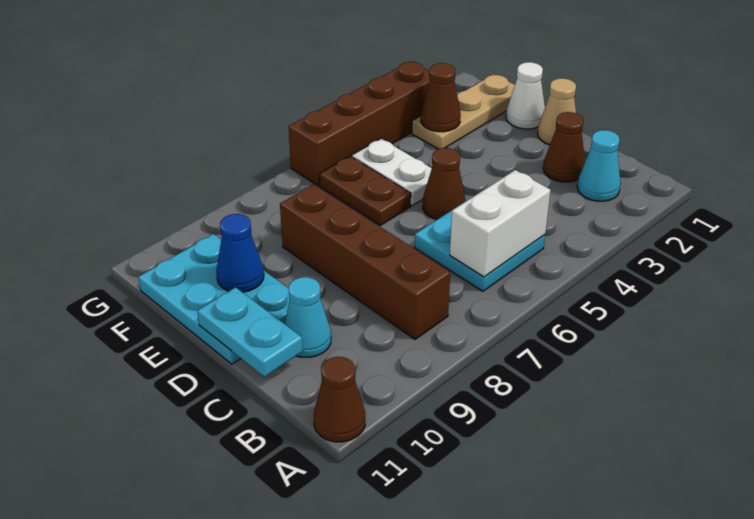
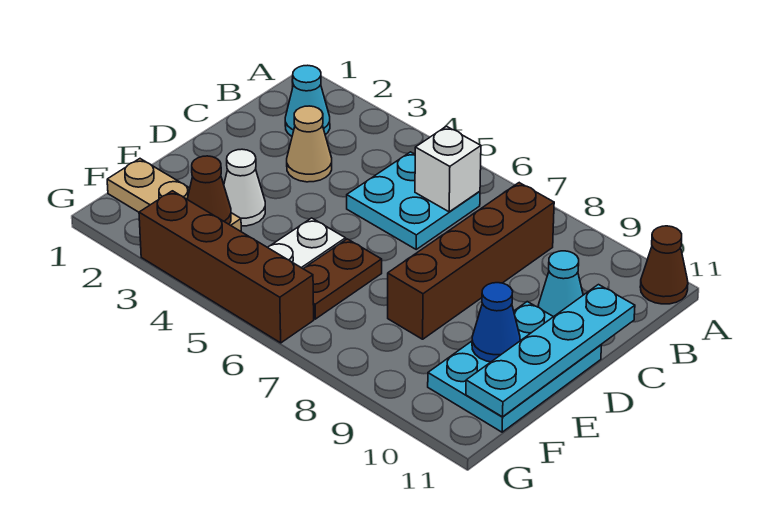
white brick B5:B6 level 2 -> white brick B6 level 2
brown cone C2 level 1 -> none
cyan plate C11:D11 level 2 -> cyan plate C11:F11 level 2
tan cone D1 level 1 -> tan cone C3 level 1
brown cone D5 level 1 -> none
white cone E1 level 1 -> white cone E3 level 1

